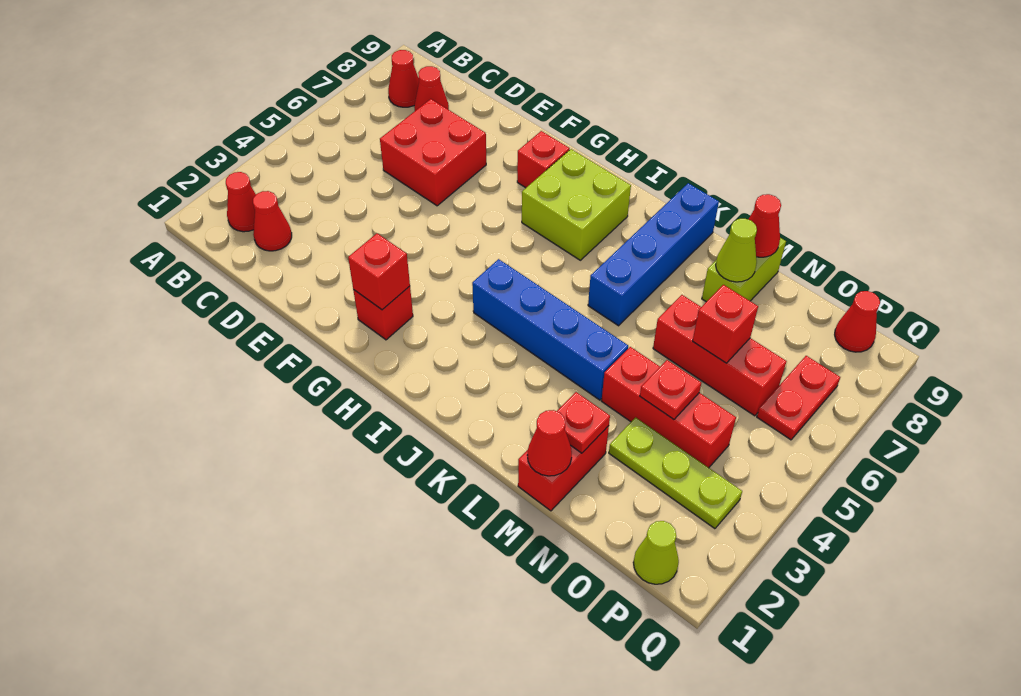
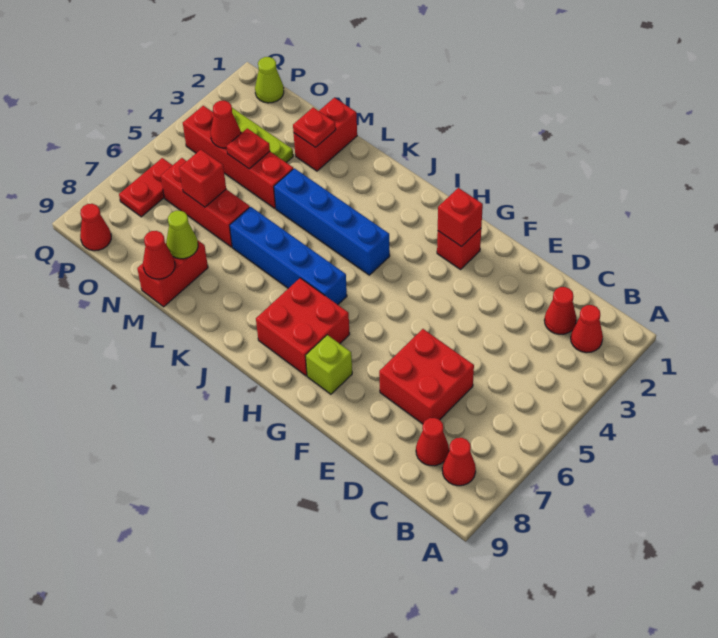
red brick G8 level 1 -> lime brick G8 level 1
lime brick H7:I8 level 1 -> red brick H7:I8 level 1
blue brick K6:K9 level 1 -> blue brick I6:L6 level 1
red cone M1 level 2 -> red cone O4 level 2
red brick M4:O4 level 1 -> red brick M4:P4 level 1
lime brick M8:M9 level 1 -> red brick M8:M9 level 1

